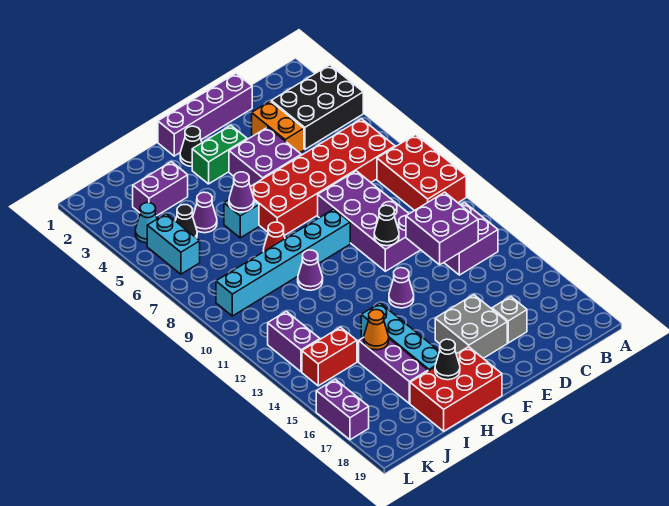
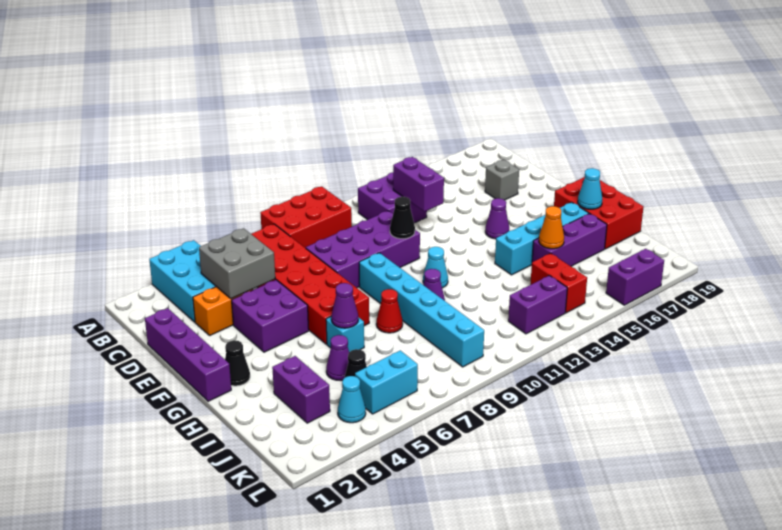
black brick A3:C4 level 1 -> cyan brick A3:C4 level 1
purple brick C12:D13 level 2 -> purple brick C13:D13 level 2
grey brick E16:F17 level 1 -> grey brick C4:D5 level 2
green brick F3:G3 level 1 -> none
purple cone F13 level 1 -> purple cone F15 level 1
none -> cyan cone G11 level 1
black cone H18 level 2 -> cyan cone H18 level 2

